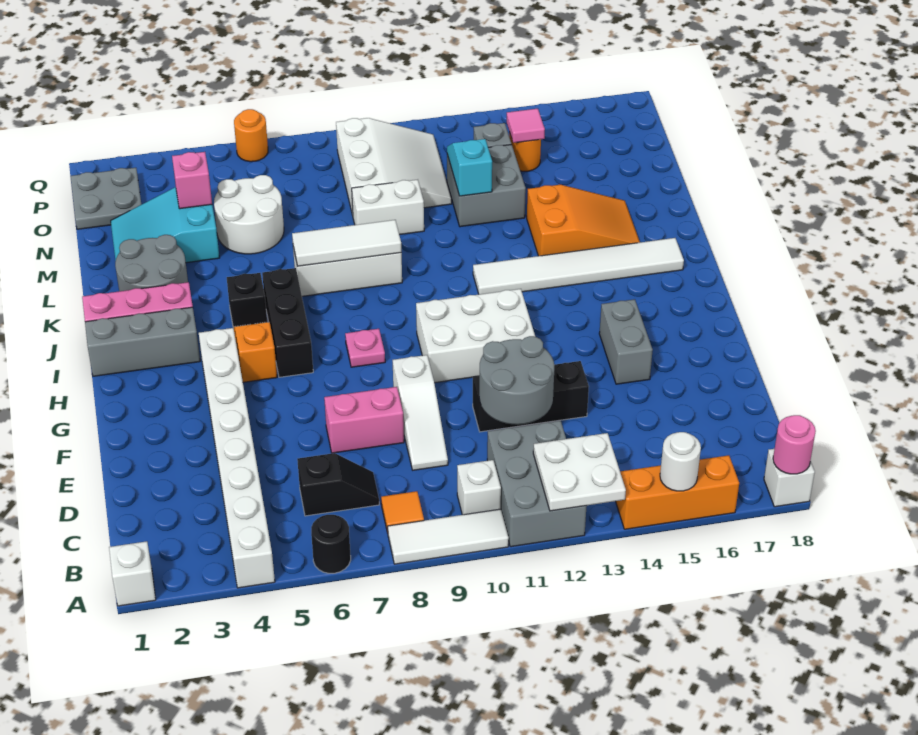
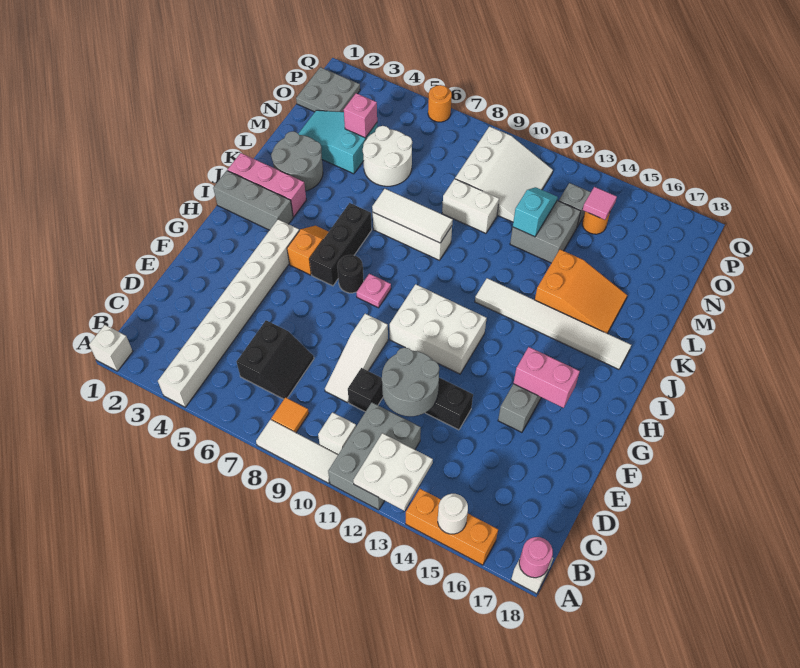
black round brick A6 level 1 -> black round brick H7 level 1
black slope C6:C7 level 1 top 6 -> black slope C6:D7 level 1 top 6
pink brick E7:E8 level 1 -> pink brick G15:G16 level 2
black brick J5 level 1 -> black brick D10 level 1

